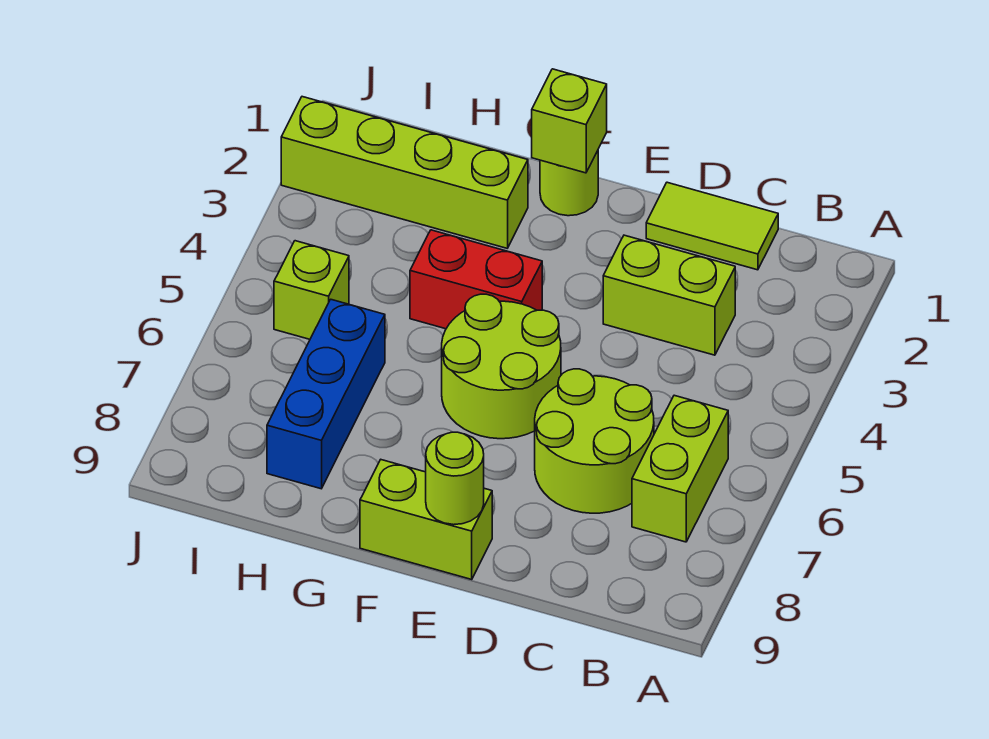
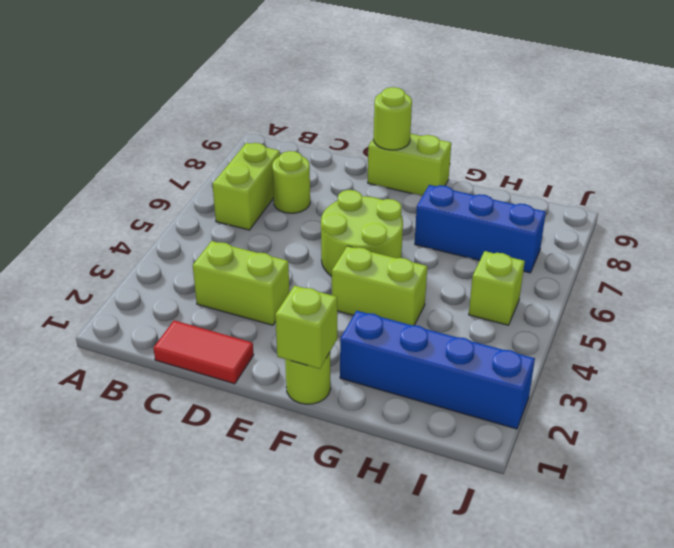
lime tile C1:D1 level 1 -> red tile C1:D1 level 1
lime round brick C6:D7 level 1 -> lime round brick C7 level 1
red brick F4:G4 level 1 -> lime brick F4:G4 level 1
lime brick G2:J2 level 1 -> blue brick G2:J2 level 1
blue brick H6:H8 level 1 -> blue brick G7:I7 level 1

